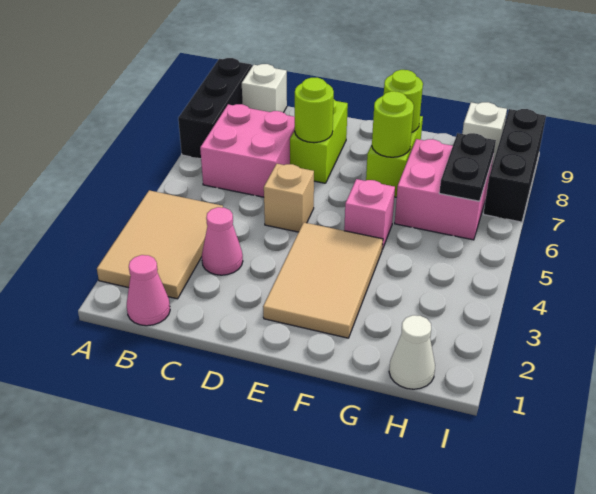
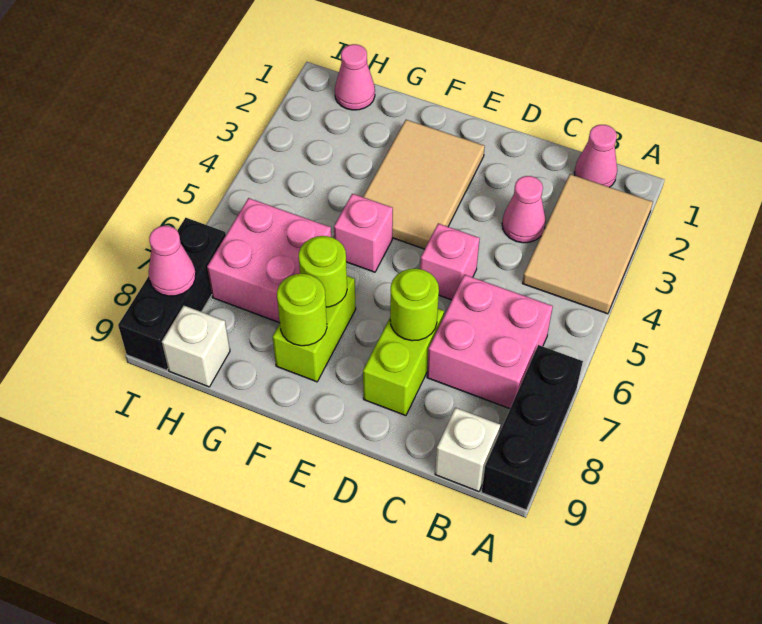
tan brick D5 level 1 -> pink brick D5 level 1
white cone H1 level 1 -> pink cone H1 level 1
black plate H6:H7 level 2 -> none
none -> pink cone I8 level 2

